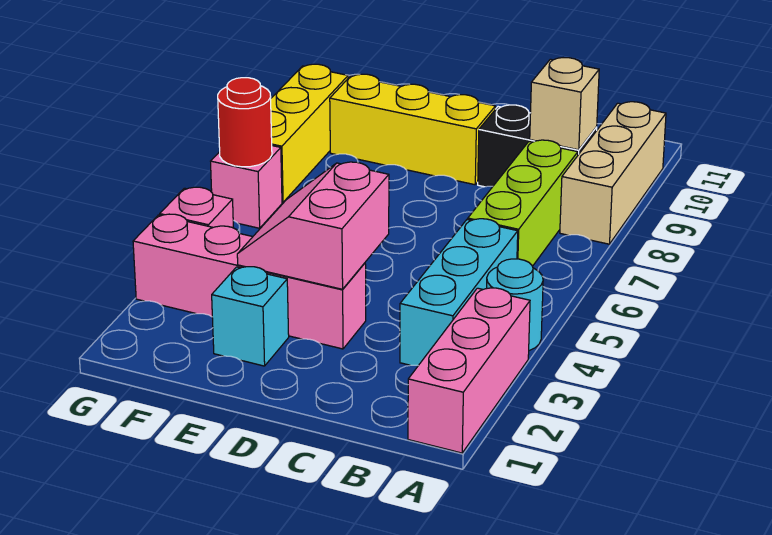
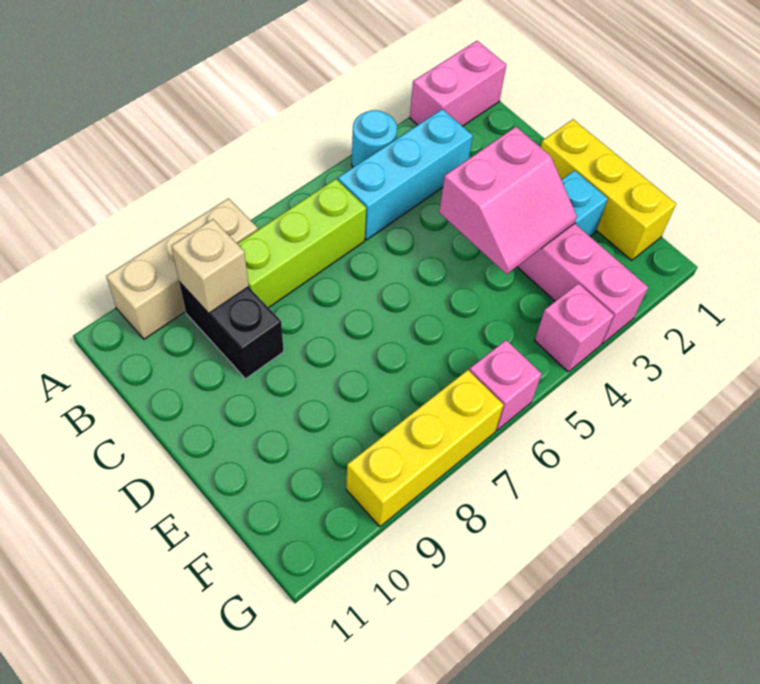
pink brick A1:A3 level 1 -> pink brick A1:A2 level 1
yellow brick D9:F9 level 1 -> yellow brick D1:F1 level 1
red round brick G6 level 2 -> none

